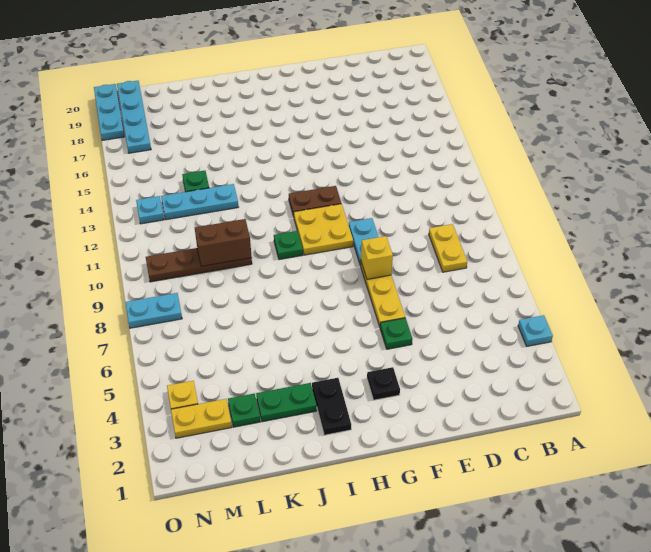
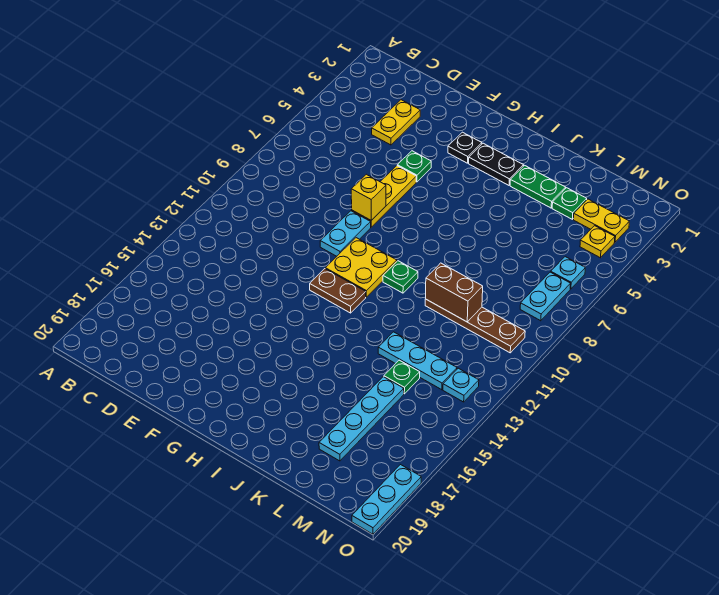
cyan plate A4 level 1 -> cyan plate N6 level 1
yellow plate C8:C9 level 1 -> yellow plate D3:D4 level 1
black plate I2:I3 level 1 -> black plate H3:I3 level 1
cyan plate N8:O8 level 1 -> cyan plate N7:N8 level 1
cyan plate N17:N20 level 1 -> cyan plate L15:L18 level 1

